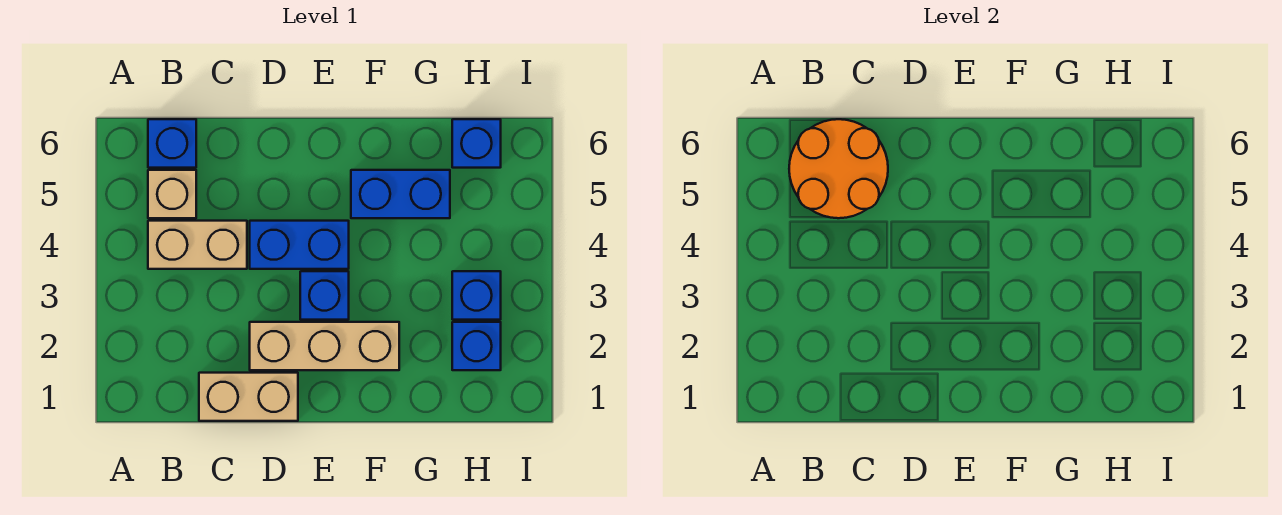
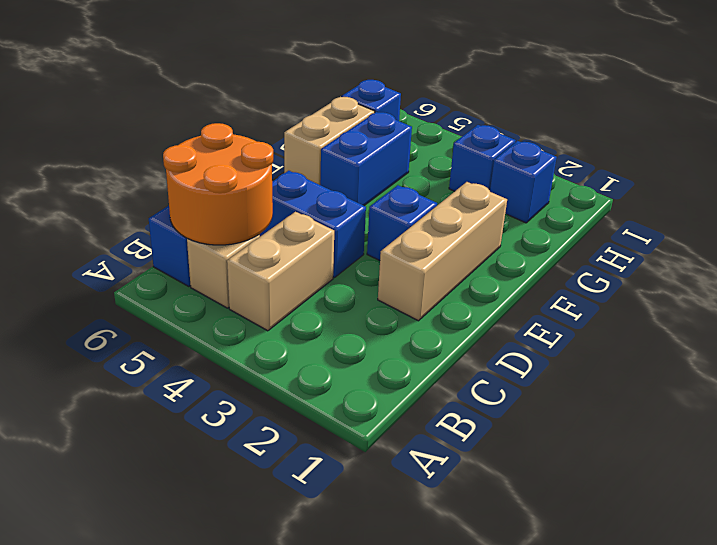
tan brick C1:D1 level 1 -> tan brick F6:G6 level 1
blue brick D4:E4 level 1 -> blue brick D4:D5 level 1

